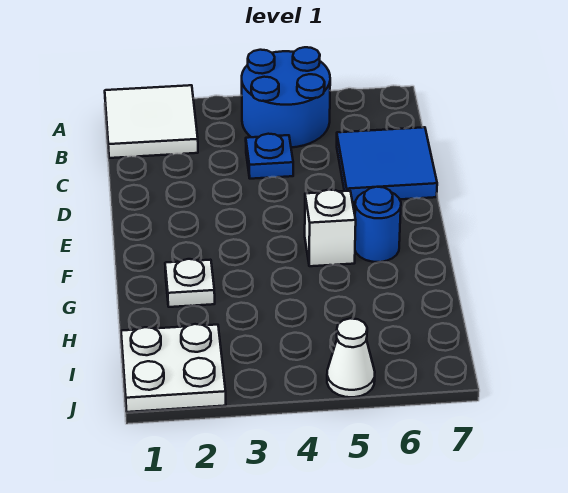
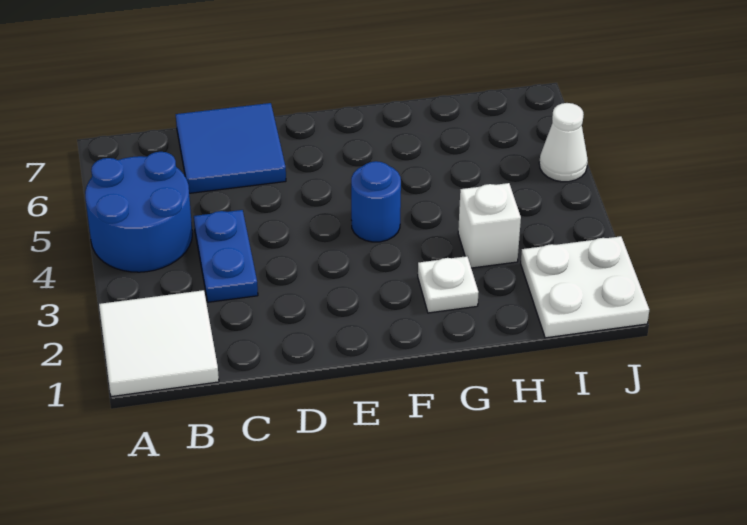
blue plate C4 level 1 -> blue plate C3:C4 level 1
white brick F5 level 1 -> white brick H3 level 1
blue round brick F6 level 1 -> blue round brick F4 level 1

